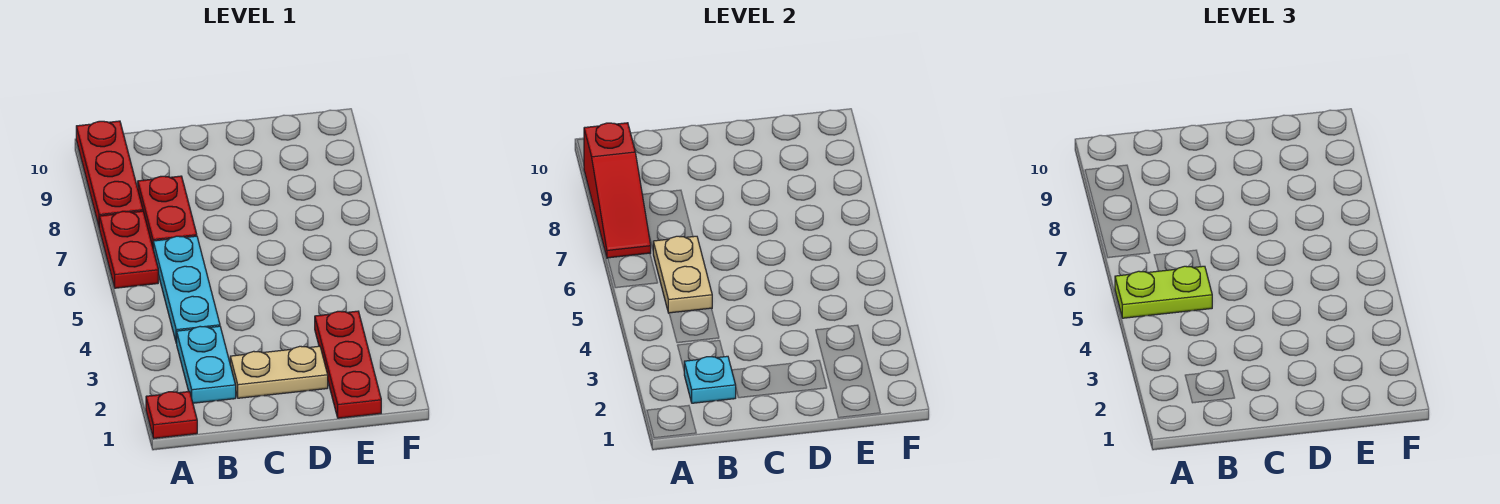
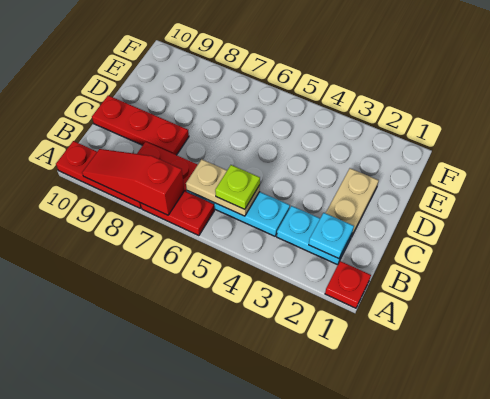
lime plate A5:B5 level 3 -> lime plate B5 level 3
red slope A7:A9 level 2 top 9 -> red slope A7:A9 level 2 top 7
red plate E1:E3 level 1 -> red plate C8:C10 level 1

